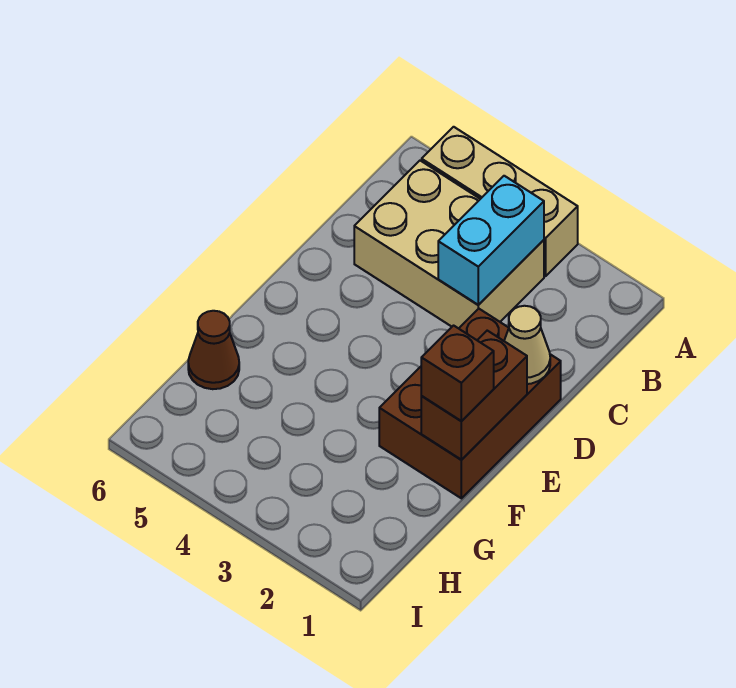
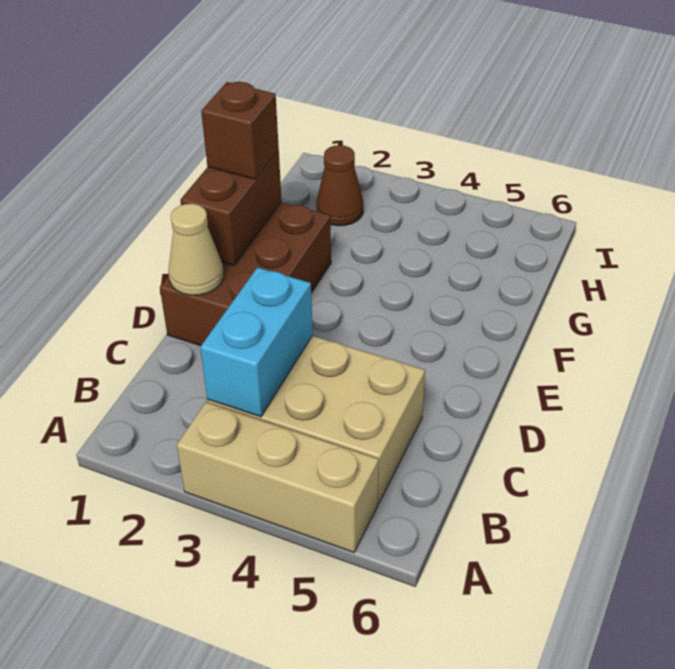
brown cone G6 level 1 -> brown cone H2 level 1

